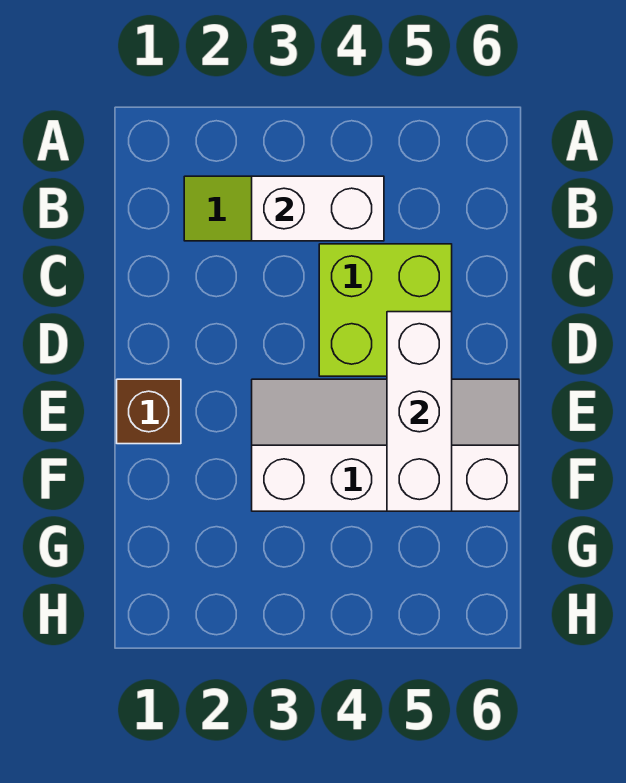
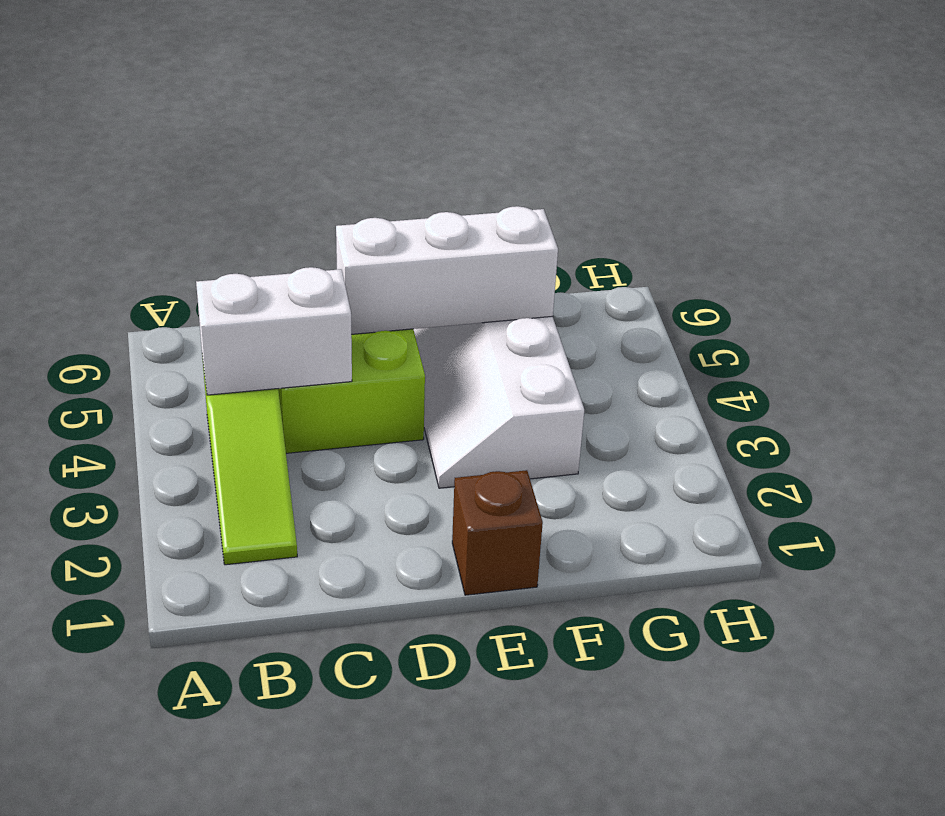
white brick B3:B4 level 2 -> white brick B4:C4 level 2

